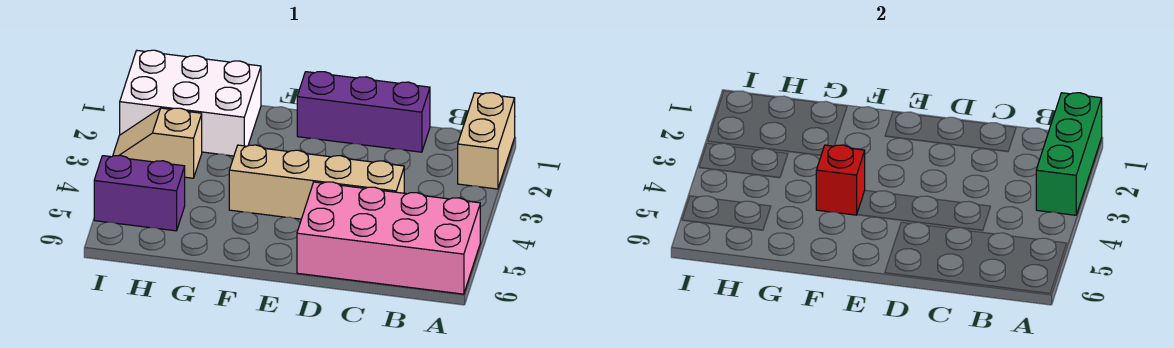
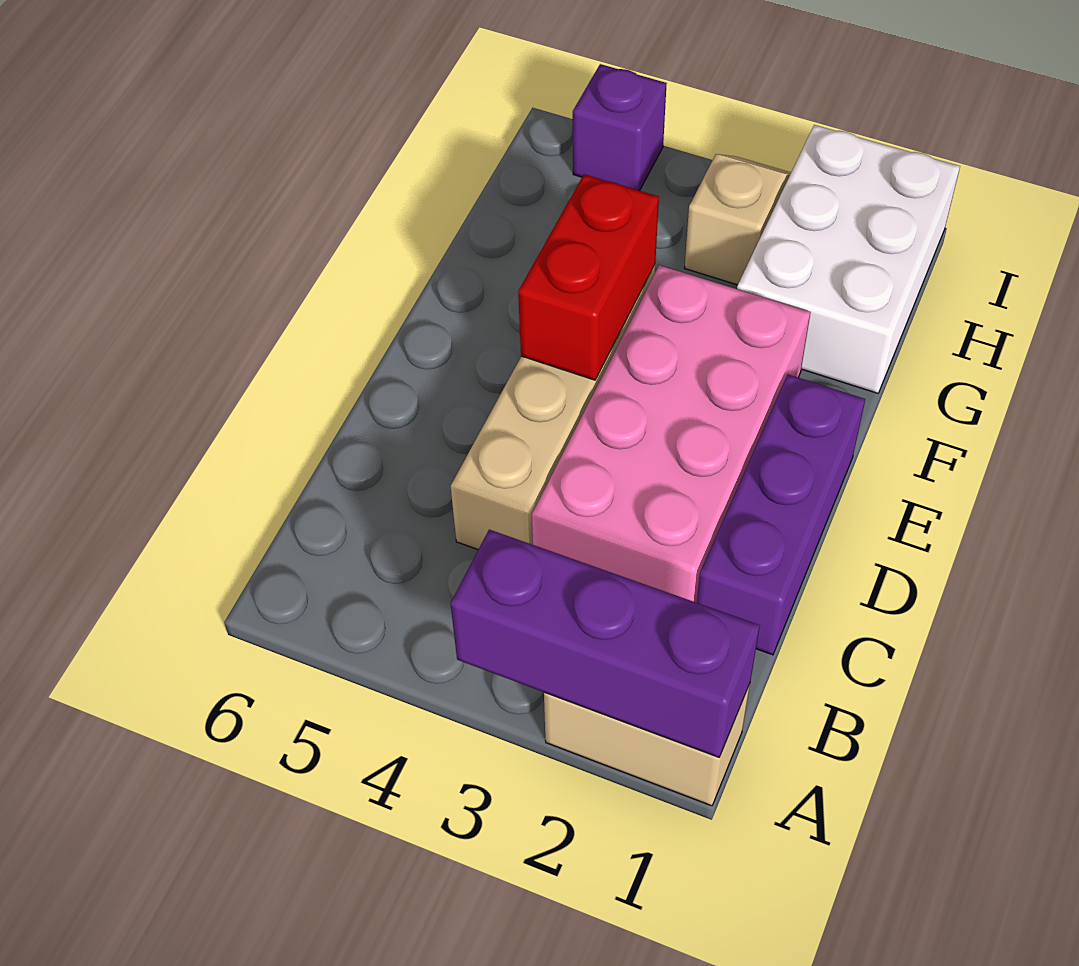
green brick A1:A3 level 2 -> purple brick A1:A3 level 2
pink brick A5:D6 level 1 -> pink brick C2:F3 level 1
red brick F4 level 2 -> red brick E4:F4 level 2
purple brick H5:I5 level 1 -> purple brick I5 level 1

